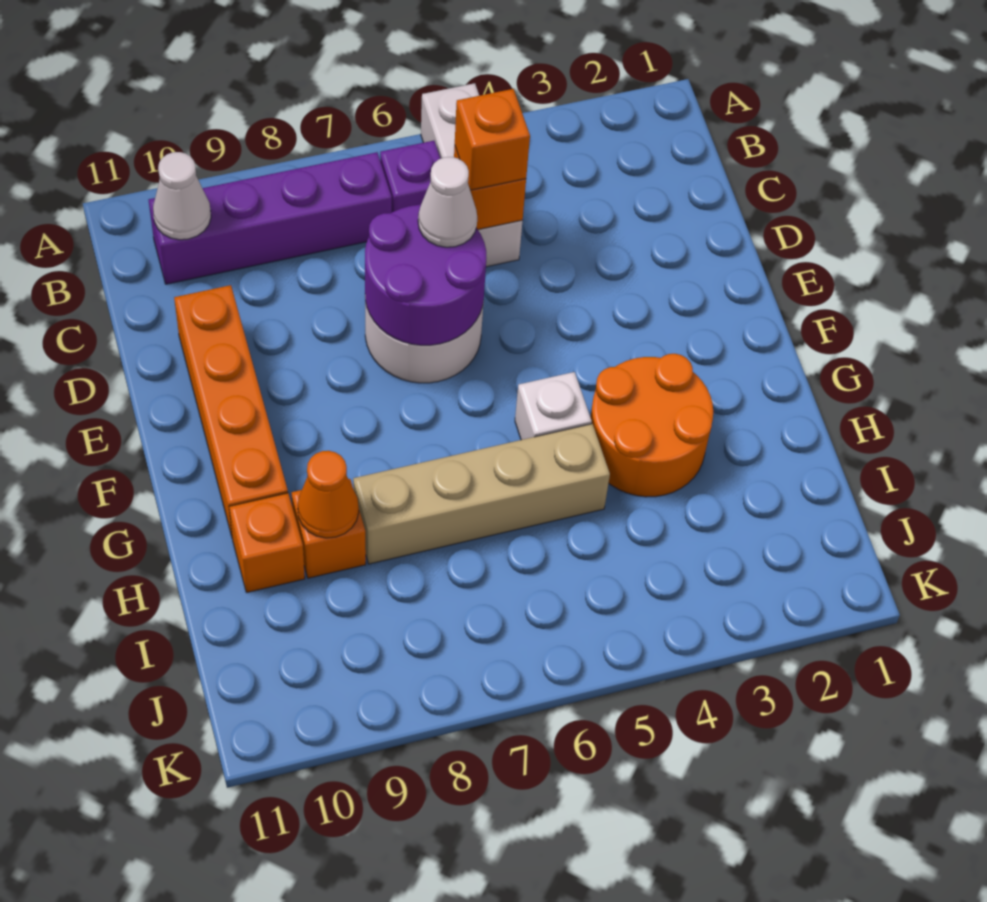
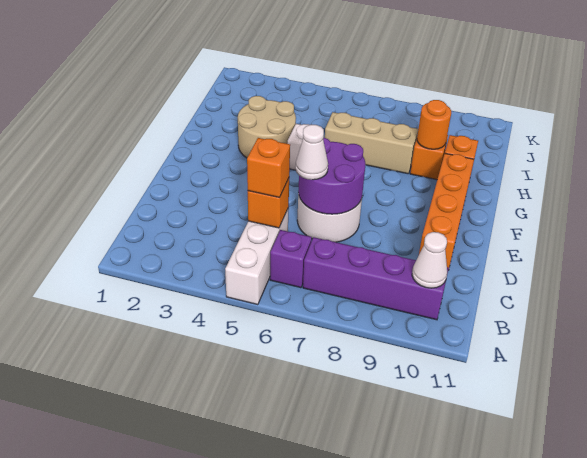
orange round brick G3:H4 level 1 -> tan round brick G3:H4 level 1
tan brick H5:H8 level 1 -> tan brick H6:H8 level 1
orange cone H9 level 2 -> orange round brick H9 level 2

